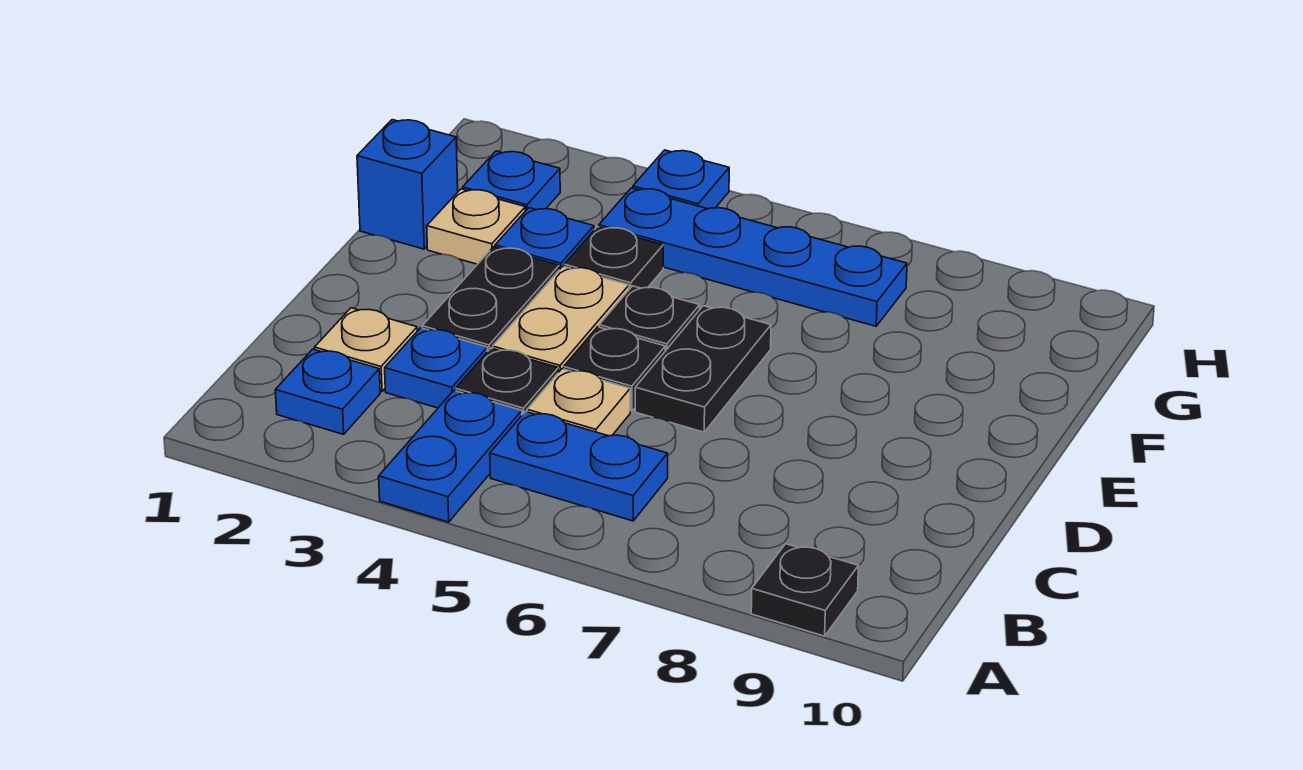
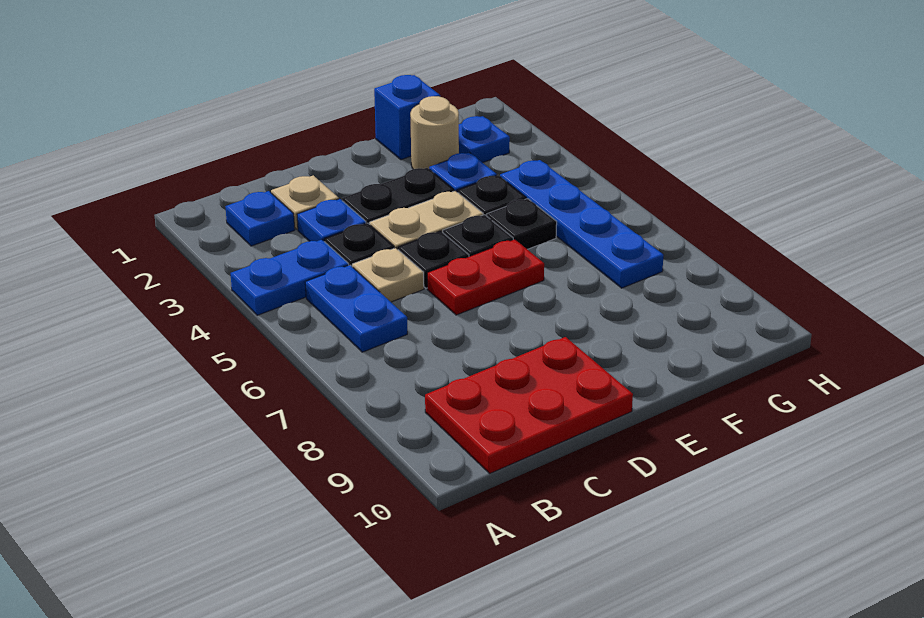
black plate A9 level 1 -> black plate F5 level 1
none -> red plate B9:D10 level 1
black plate D6:E6 level 1 -> red plate D6:E6 level 1
tan plate F2 level 1 -> tan round brick F2 level 1
blue plate H4 level 1 -> none

